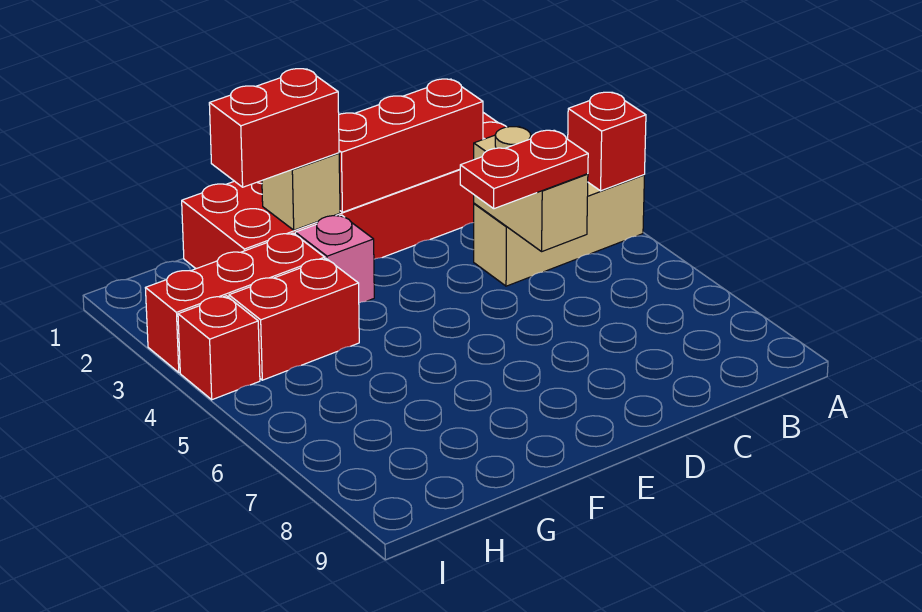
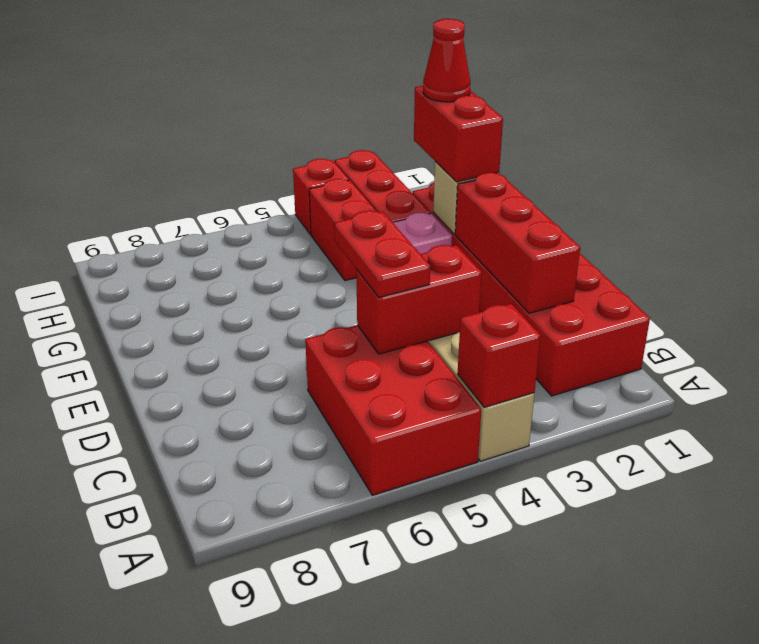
none -> red brick A5:C6 level 1
tan brick C4:C5 level 2 -> red brick C4:C5 level 2
none -> red cone G2 level 4

